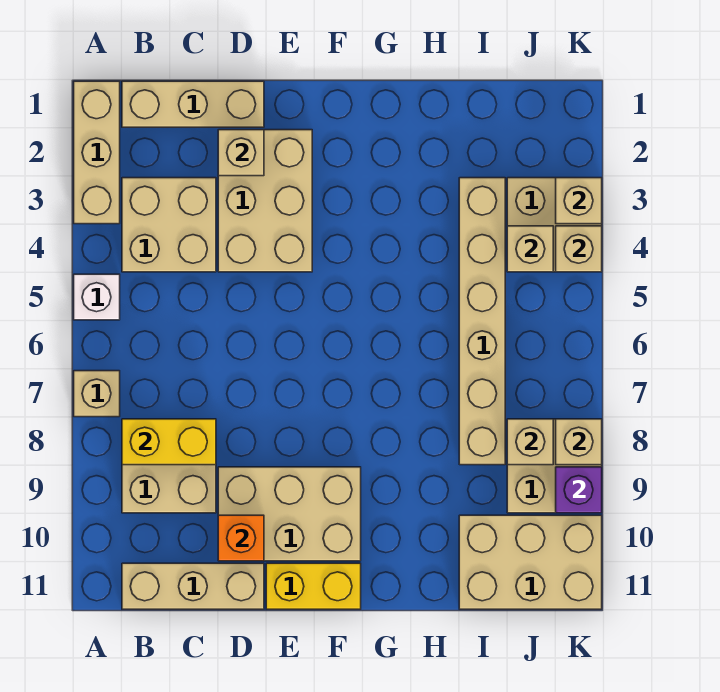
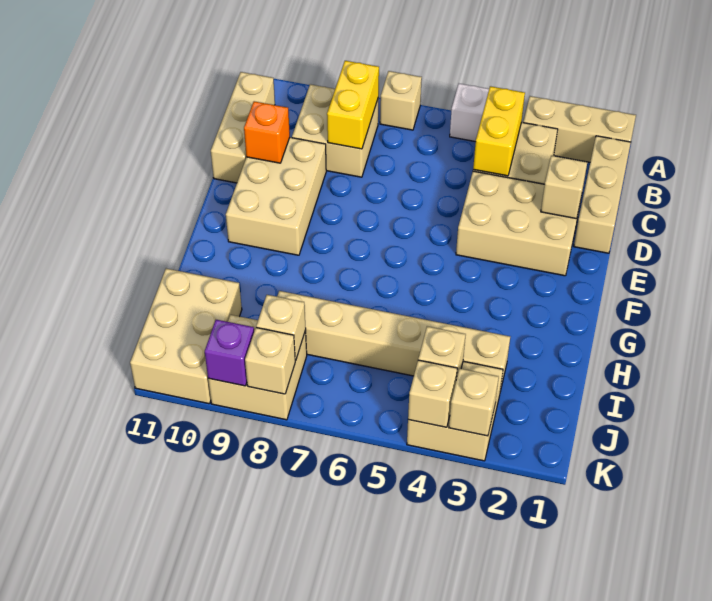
yellow brick E11:F11 level 1 -> yellow brick B4:C4 level 2

